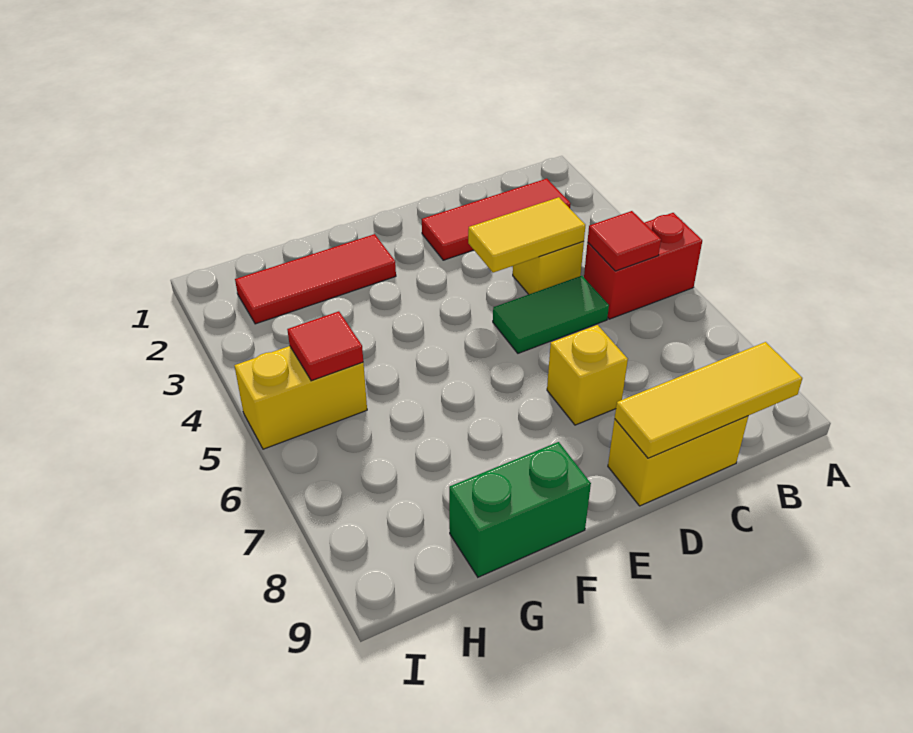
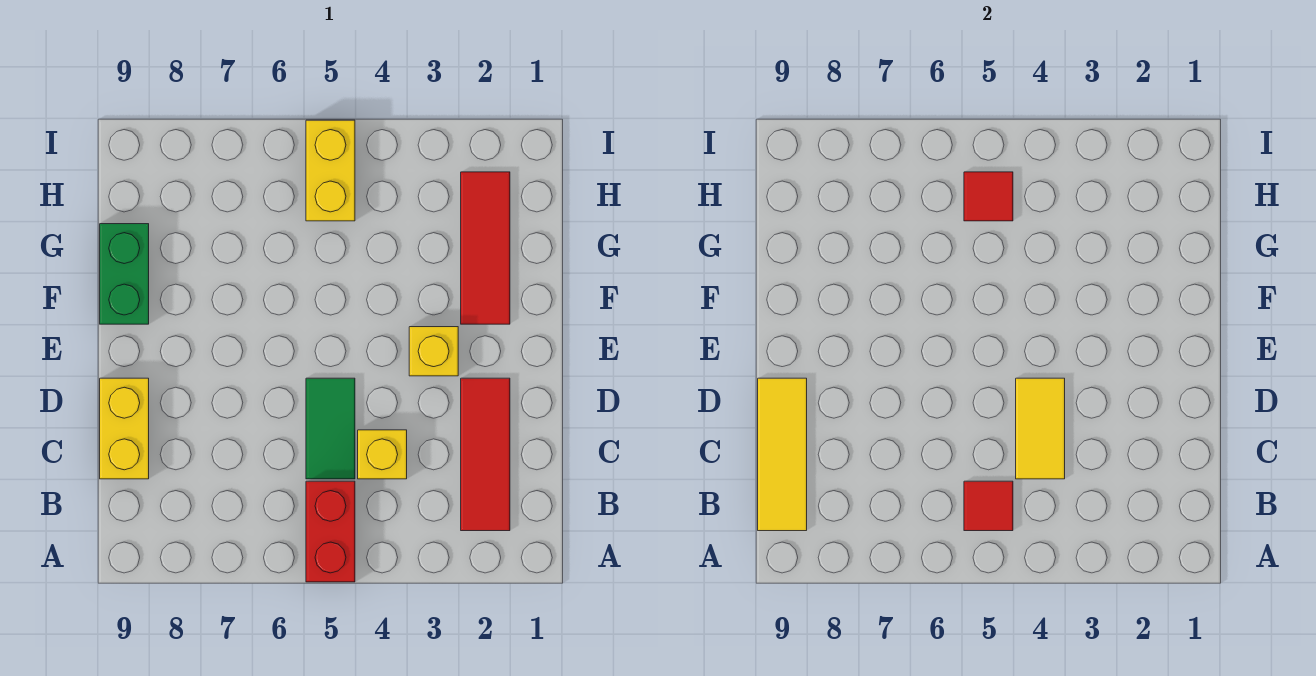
yellow brick D7 level 1 -> yellow brick E3 level 1

